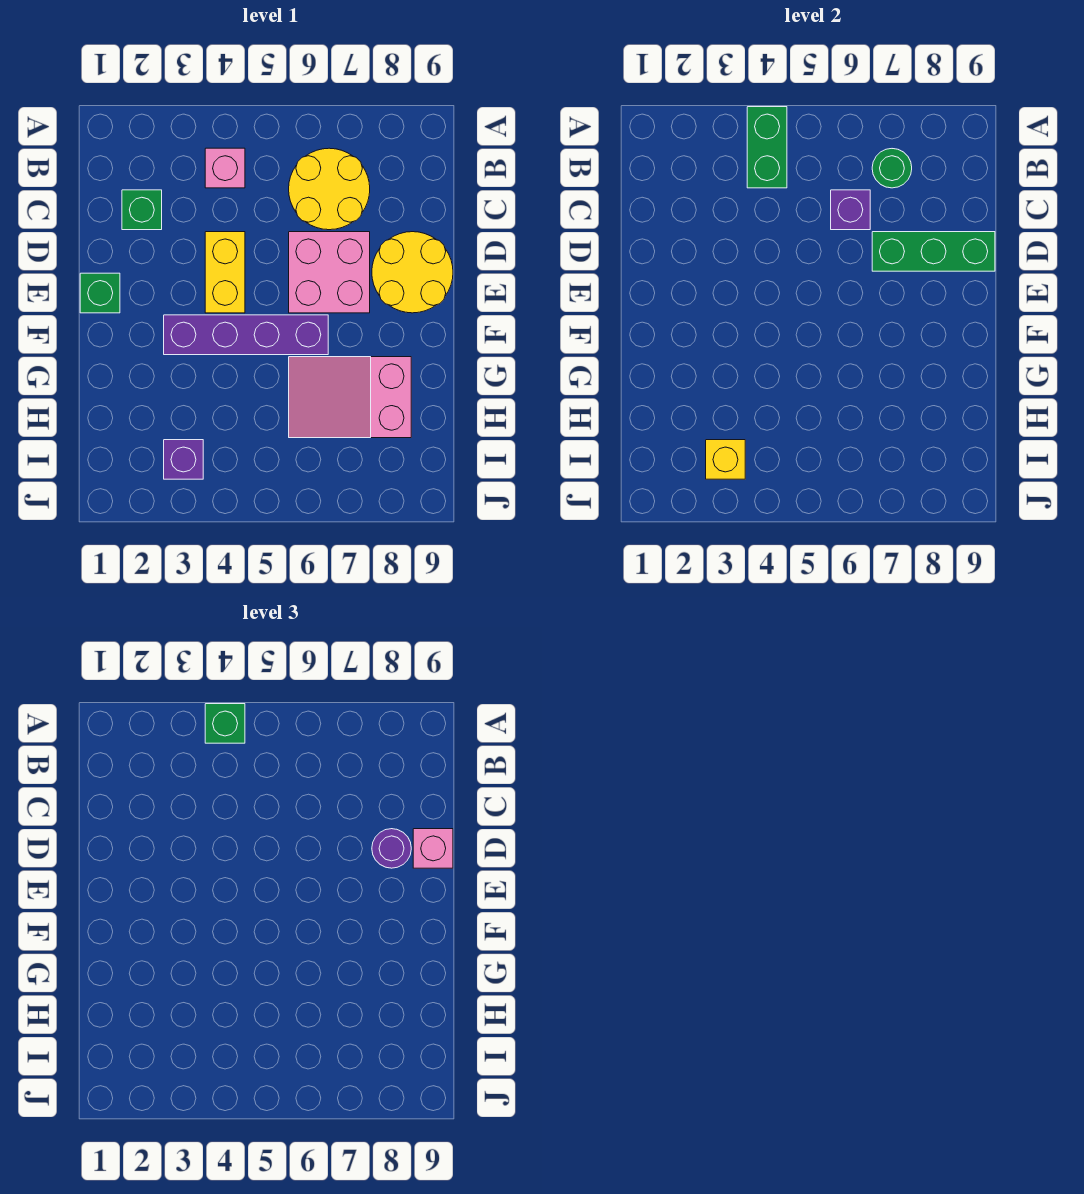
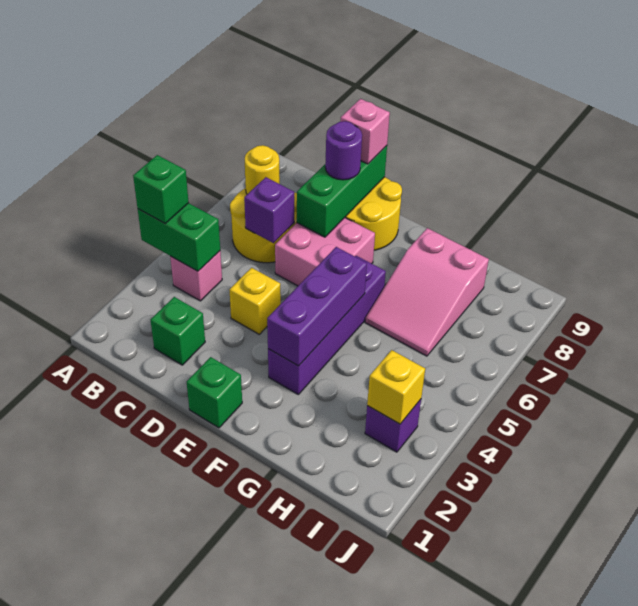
green round brick B7 level 2 -> yellow round brick B7 level 2
yellow brick D4:E4 level 1 -> yellow brick D4 level 1
none -> purple brick F3:F5 level 2

